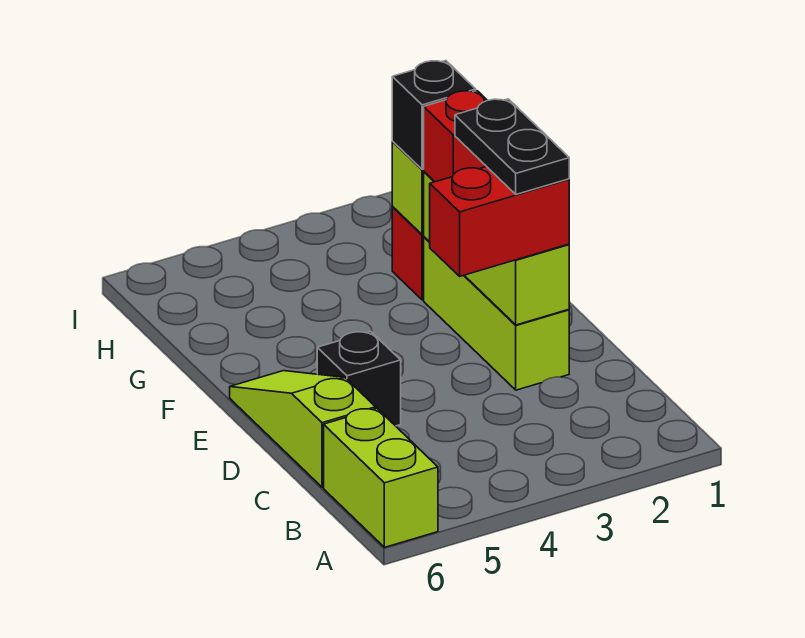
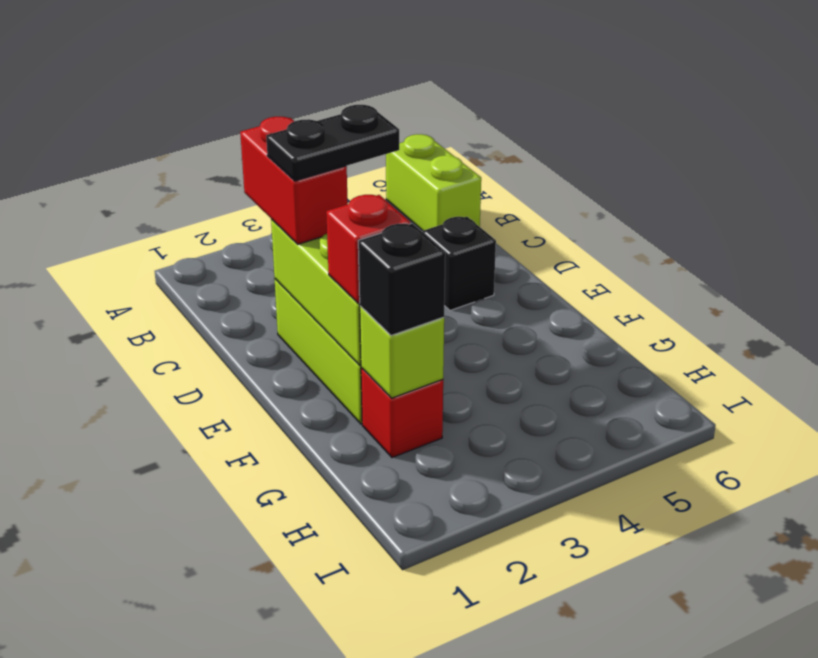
lime slope C6:E6 level 1 top C -> none
red brick D2:D3 level 3 -> red brick C2:D2 level 3
black plate D2:E2 level 4 -> black plate D2:D3 level 4

